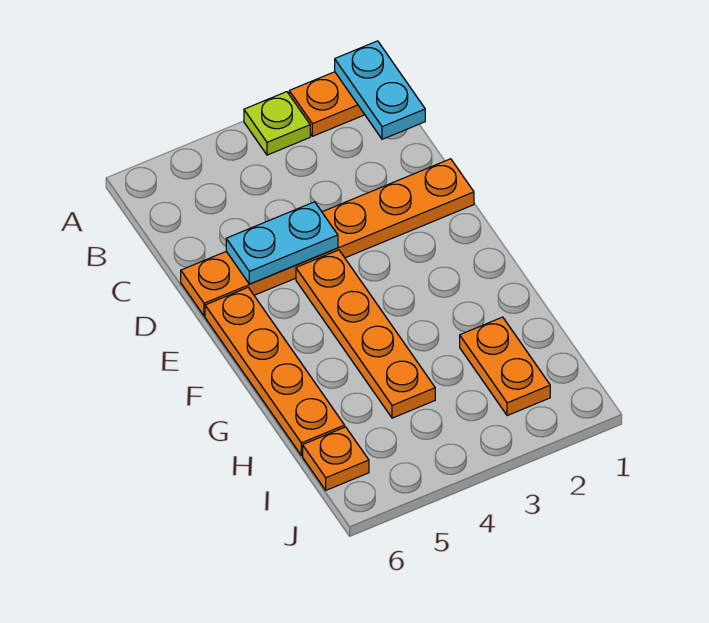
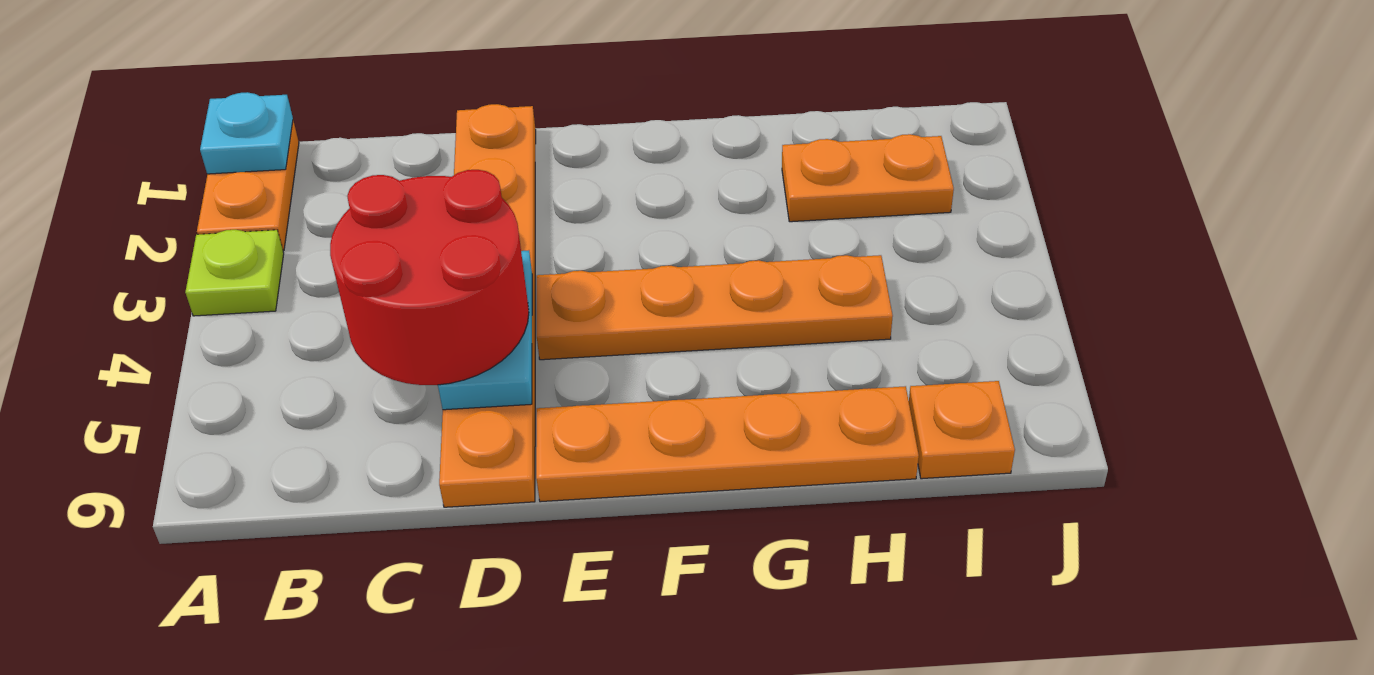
cyan plate A1:B1 level 2 -> cyan plate A1 level 2
none -> red round brick C4:D5 level 3

